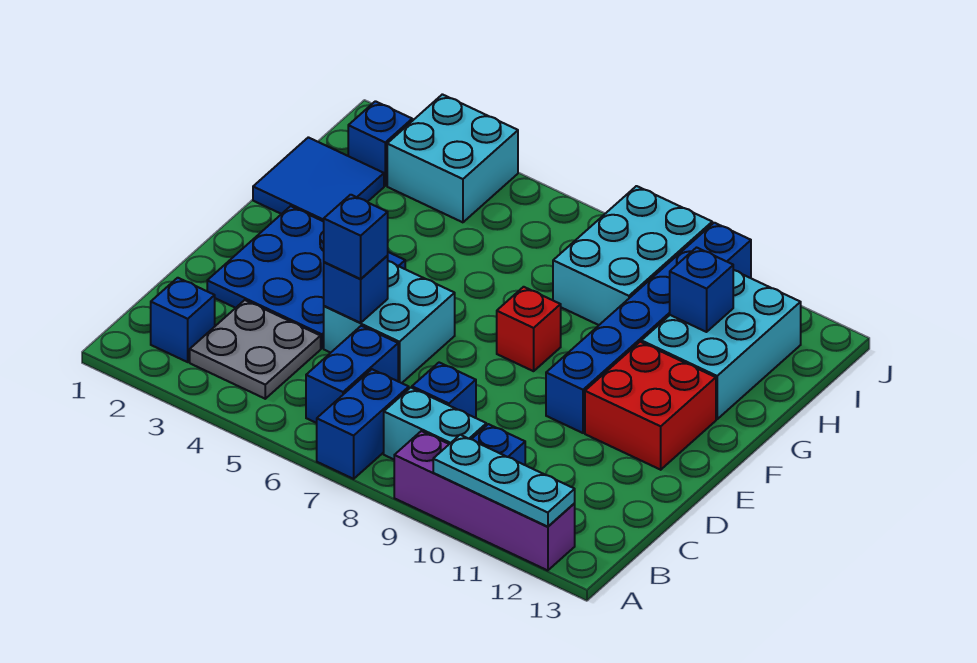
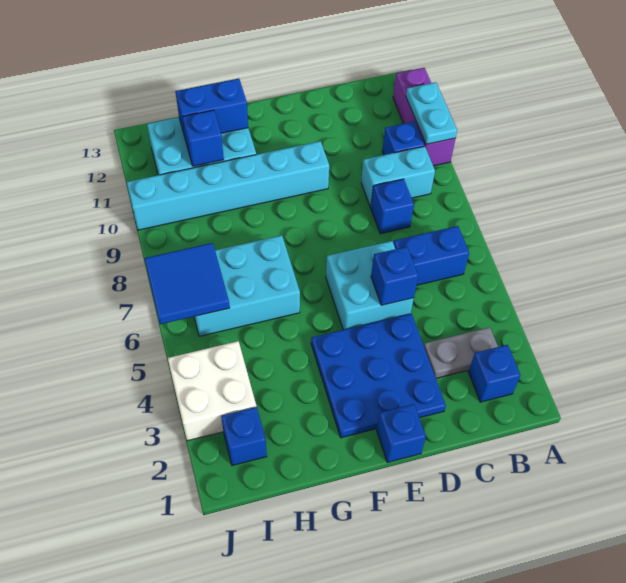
blue brick A7:B7 level 1 -> blue brick G12:H12 level 2
purple brick A9:A12 level 1 -> purple brick A10:A12 level 1
cyan plate A10:A12 level 2 -> cyan plate A10:A11 level 2
grey plate B3:C4 level 1 -> grey plate B3:C3 level 1
cyan brick B8:B9 level 1 -> cyan brick B9:C9 level 1
blue brick D5 level 3 -> blue brick E1 level 1
blue brick E10:J10 level 1 -> cyan brick E10:J10 level 1
red brick E11:F12 level 1 -> none
red brick F8 level 1 -> none
blue tile G1:H2 level 1 -> blue tile I6:J7 level 2
cyan brick H8:J9 level 1 -> cyan brick G6:I7 level 1
cyan brick I3:J4 level 1 -> white brick I3:J4 level 1

